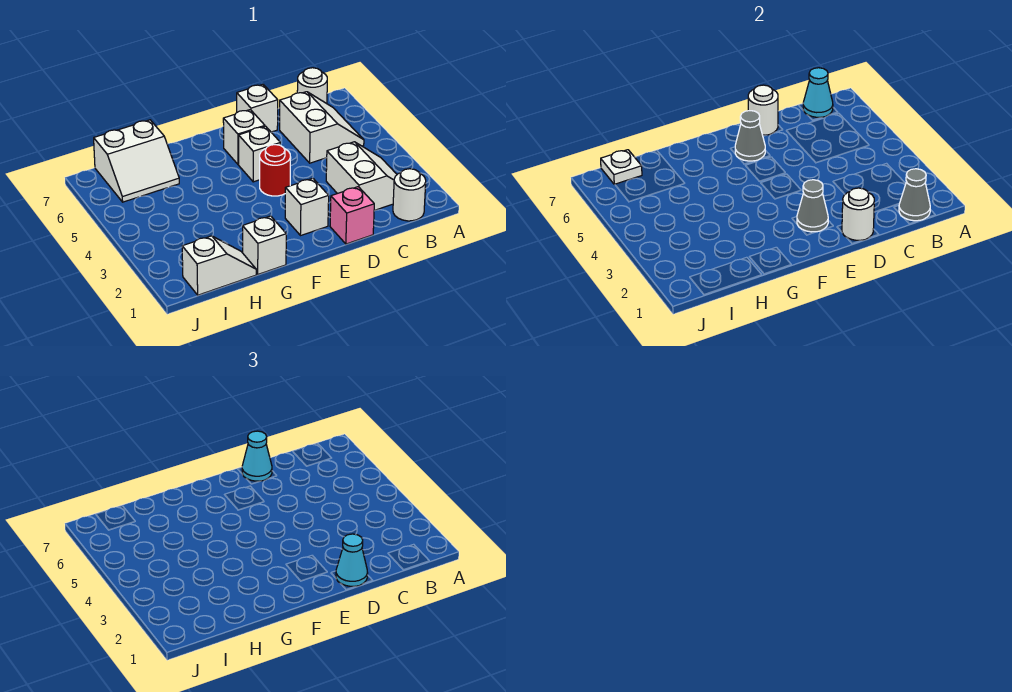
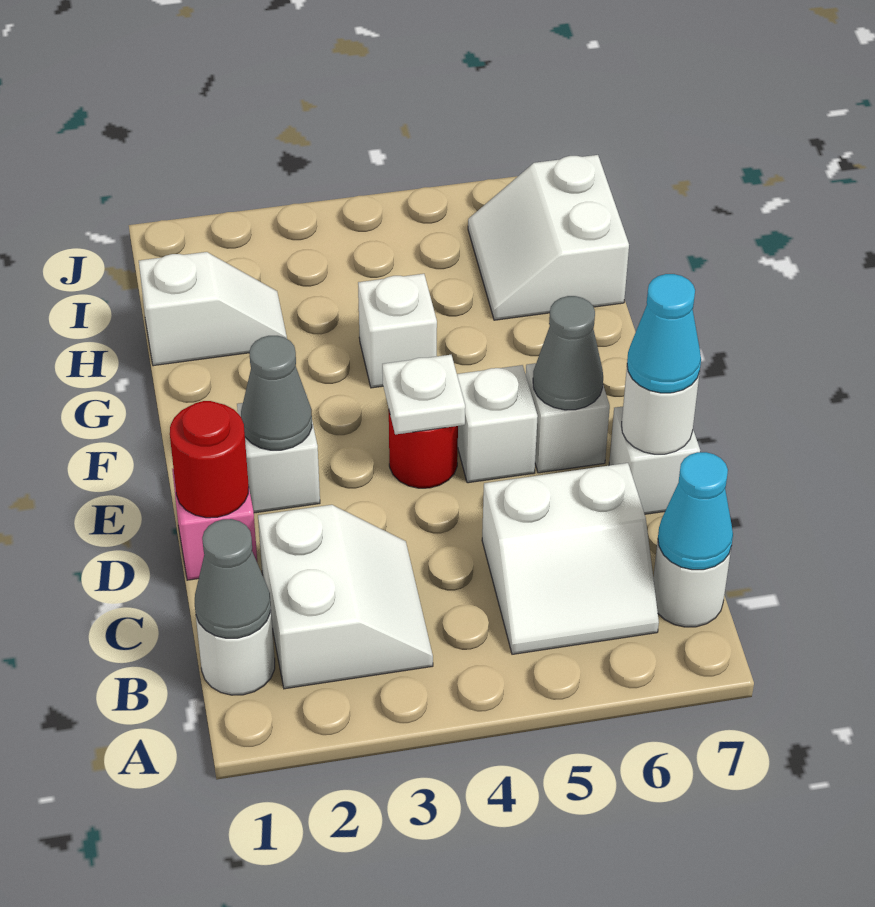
white slope B2:C3 level 1 top C -> white slope B2:C3 level 1 top 2
white round brick D1 level 2 -> red round brick D1 level 2
cyan cone D1 level 3 -> none
white brick G1 level 1 -> white brick G4 level 1
white slope H1:I1 level 1 top I -> white slope H1:H2 level 1 top 1
white plate I7 level 2 -> white plate E4 level 2

